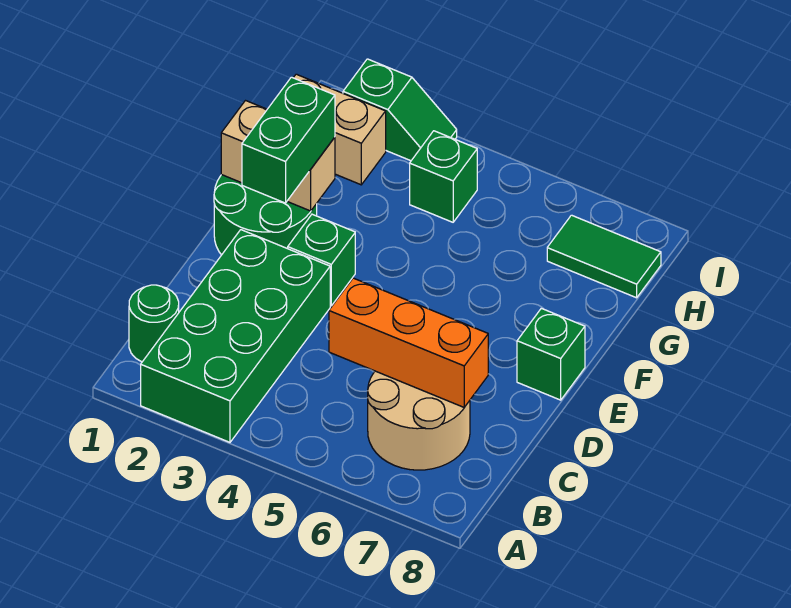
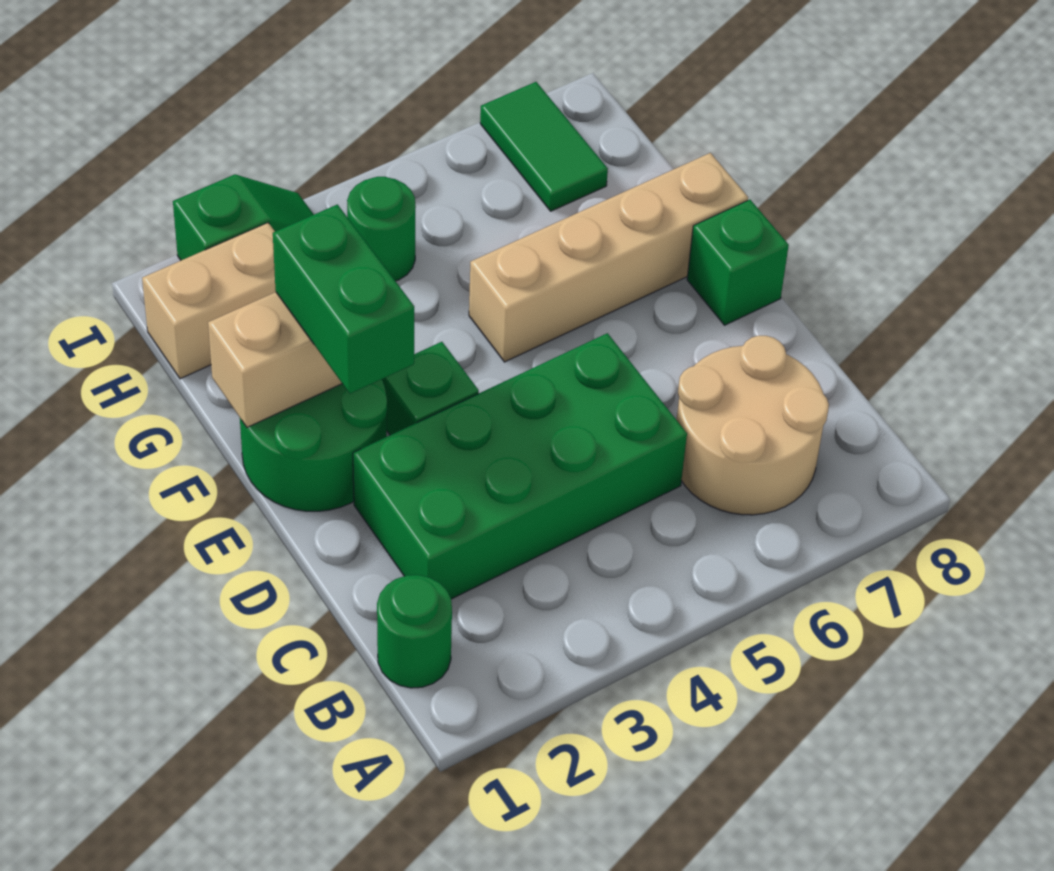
green brick A2:D3 level 1 -> green brick C2:D5 level 1
orange brick C5:C7 level 2 -> none
none -> tan brick F5:F8 level 1
green brick H4 level 1 -> green round brick H4 level 1
green tile H7:H8 level 1 -> green tile H7:I7 level 1

